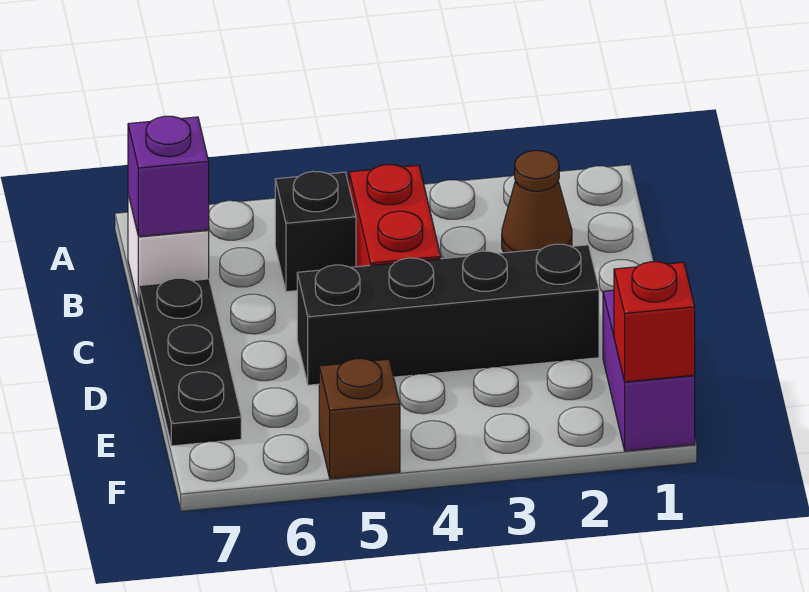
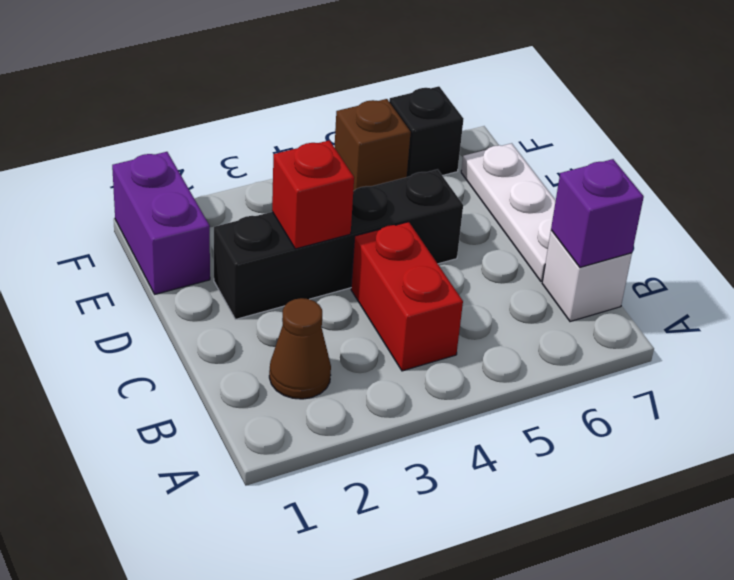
black brick B5 level 1 -> black brick F6 level 1
black plate C7:E7 level 1 -> white plate C7:E7 level 1
red brick F1 level 2 -> red brick D3 level 2

